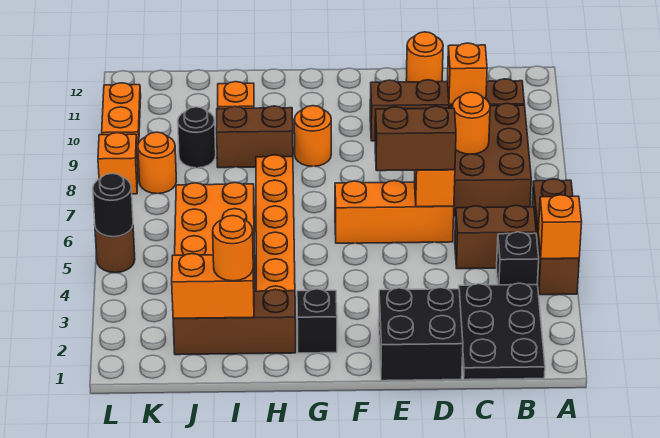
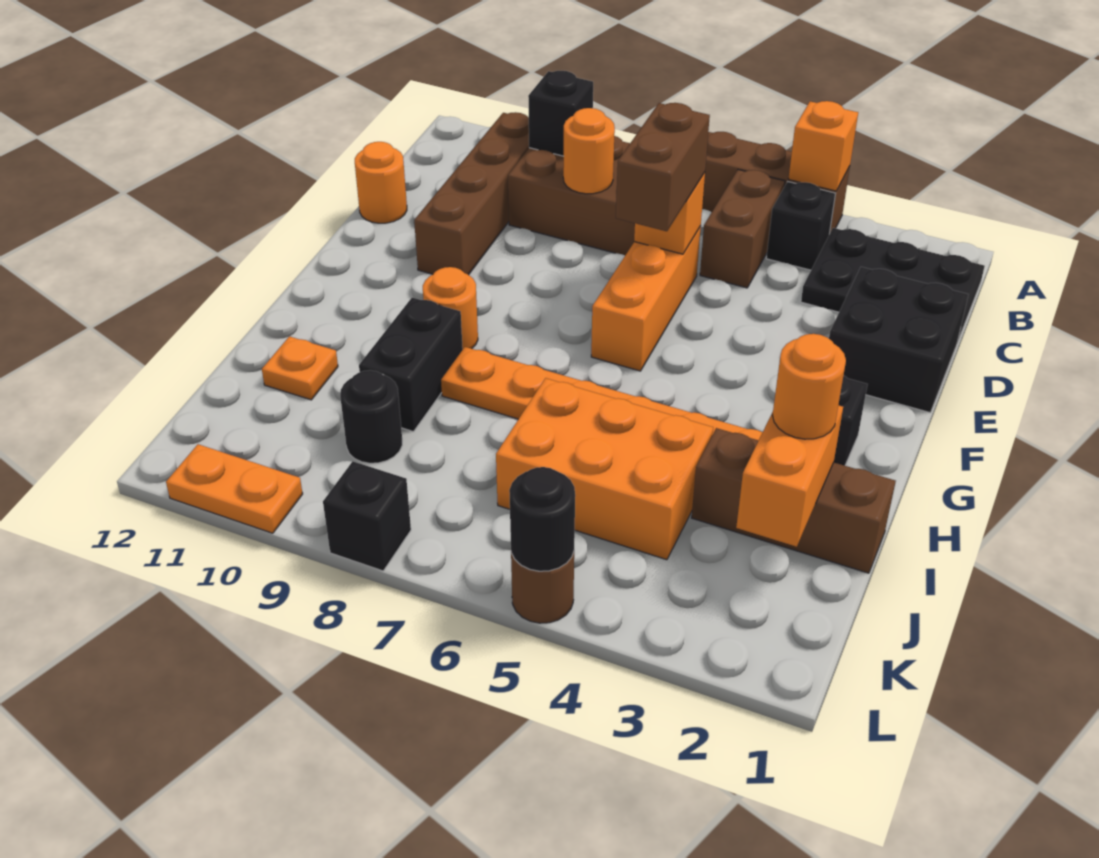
none -> black brick B9 level 2
orange brick C10 level 2 -> none
brown brick H2:J2 level 1 -> brown brick I1:I3 level 1
brown brick H9:I9 level 1 -> black brick H9:I9 level 1
orange round brick K8 level 1 -> none
orange brick L8 level 1 -> black brick L8 level 1

